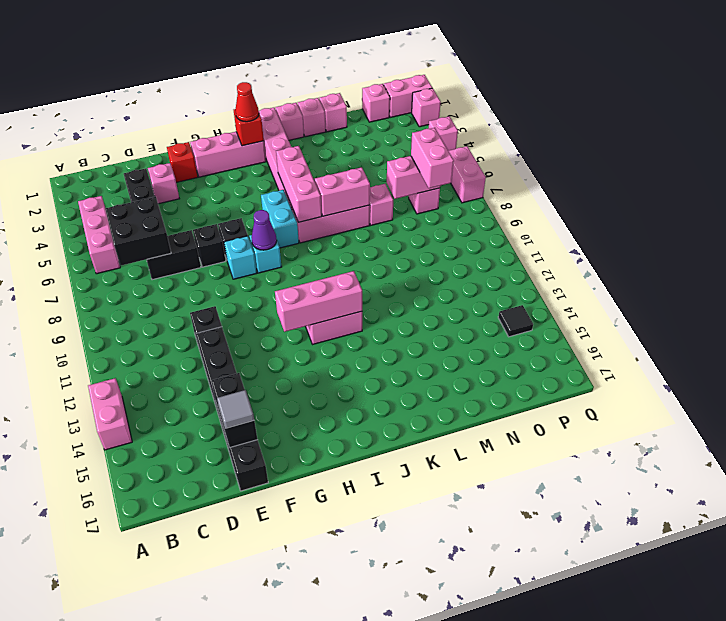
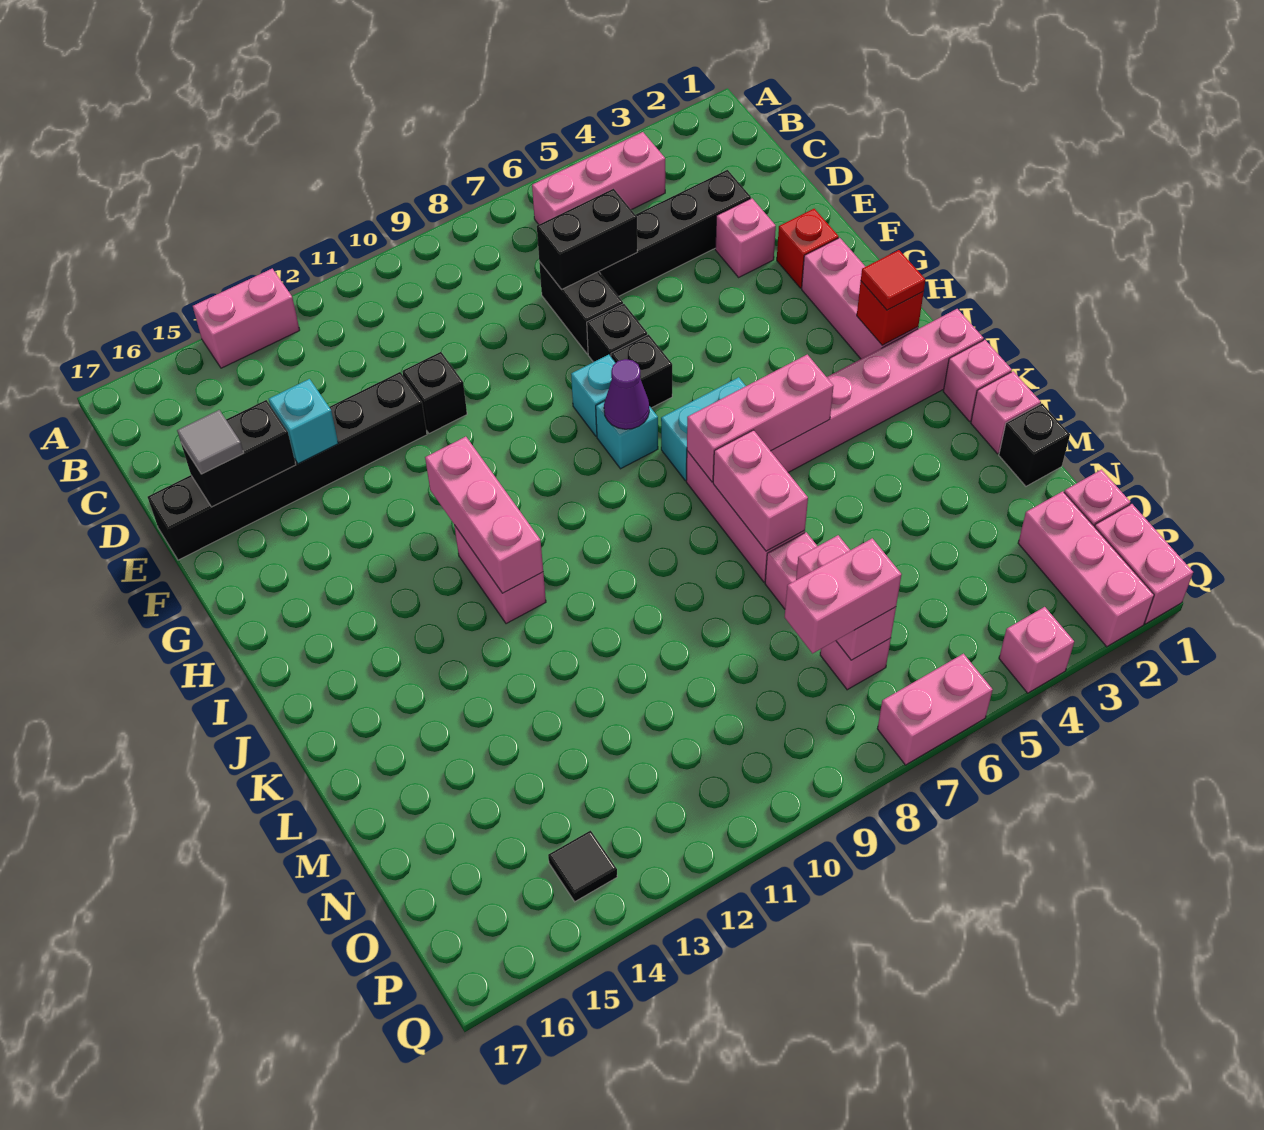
black brick C6:D7 level 2 -> black brick D6:D7 level 2
none -> cyan brick E14 level 2
red cone I2 level 3 -> red tile I2 level 3
pink brick M1 level 1 -> black brick M1 level 1
pink brick Q2 level 1 -> pink brick O2:Q2 level 1

